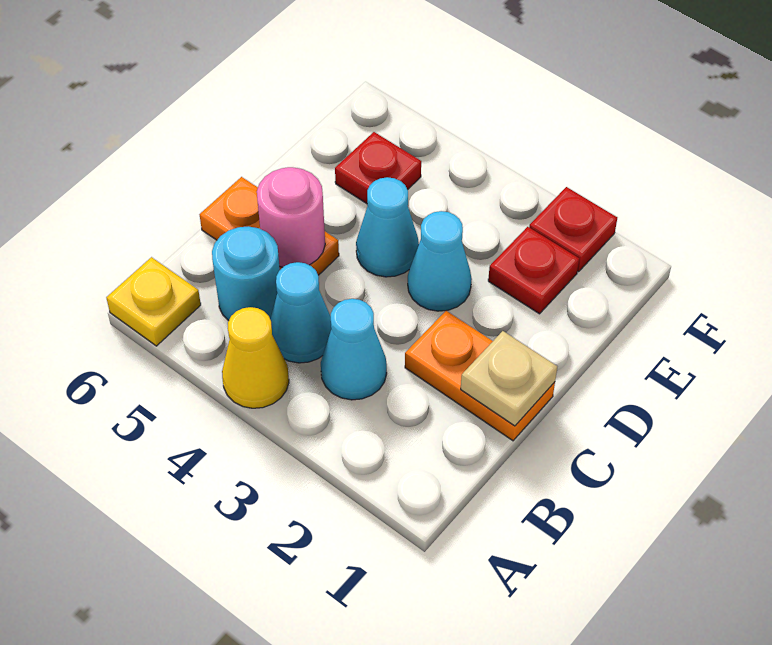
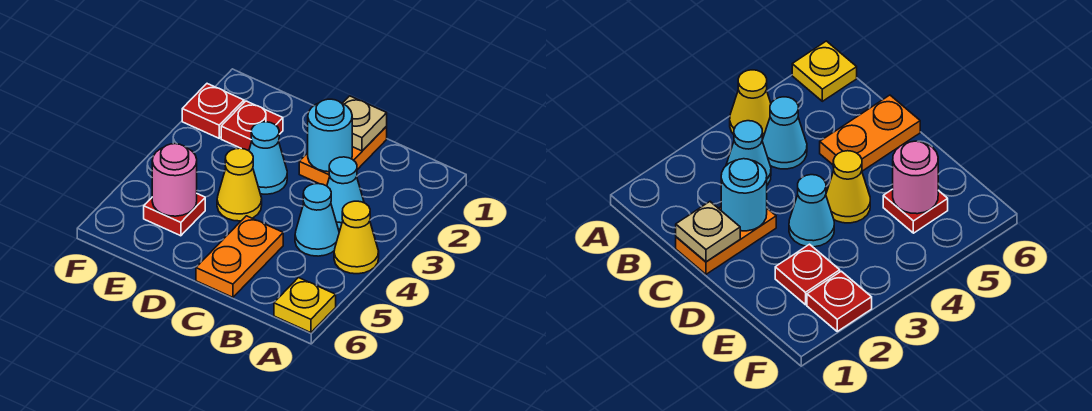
cyan round brick B5 level 1 -> cyan round brick C2 level 2
pink round brick C5 level 2 -> pink round brick E5 level 2
cyan cone D4 level 1 -> yellow cone D4 level 1

